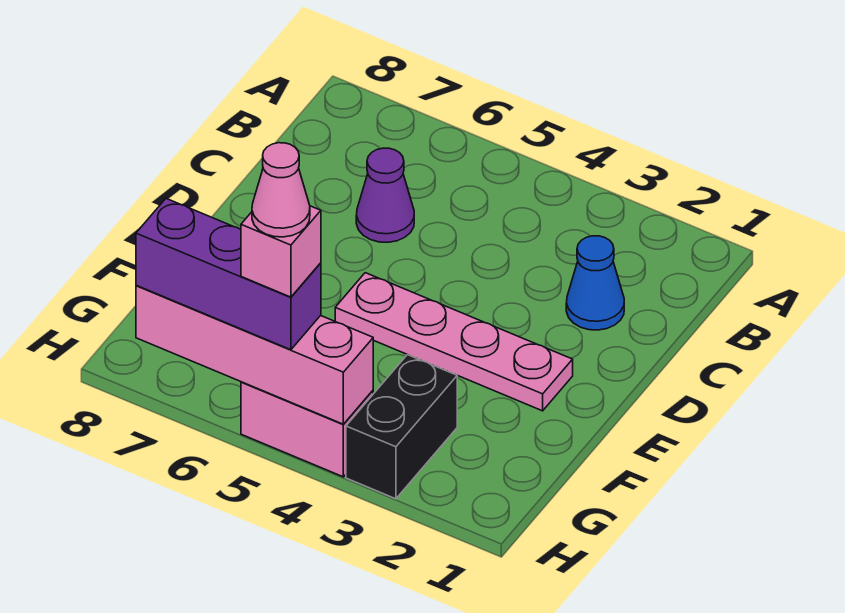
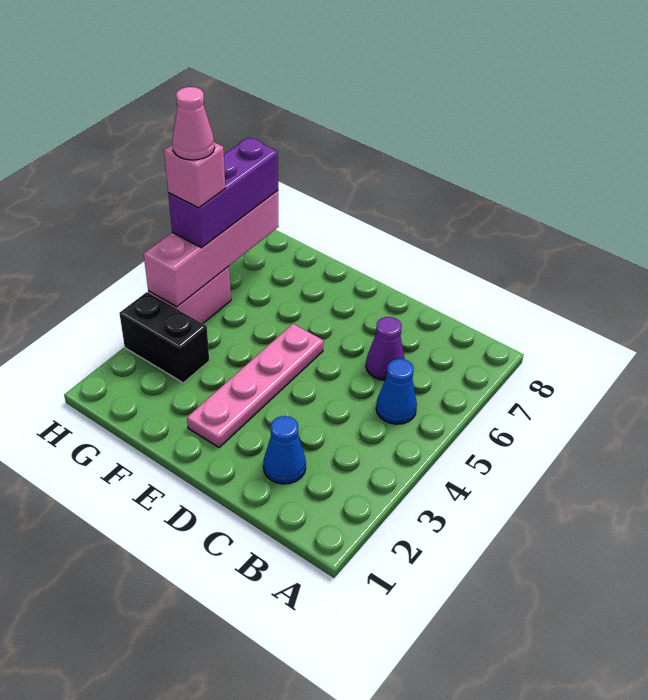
none -> blue cone B5 level 1

